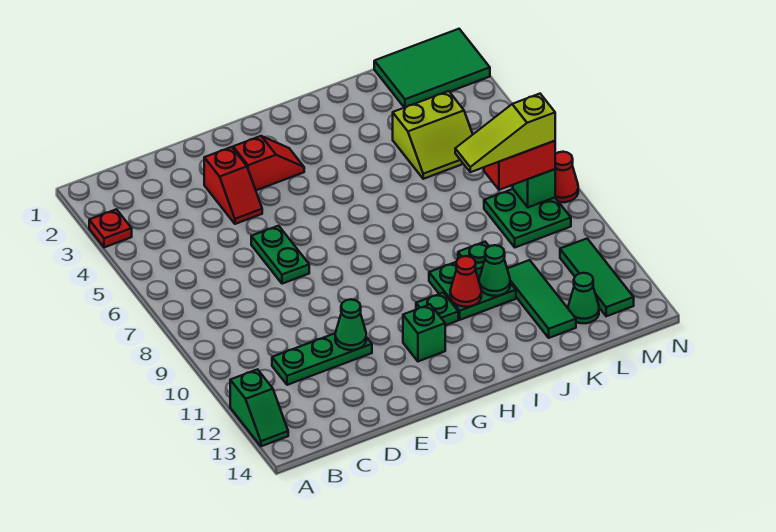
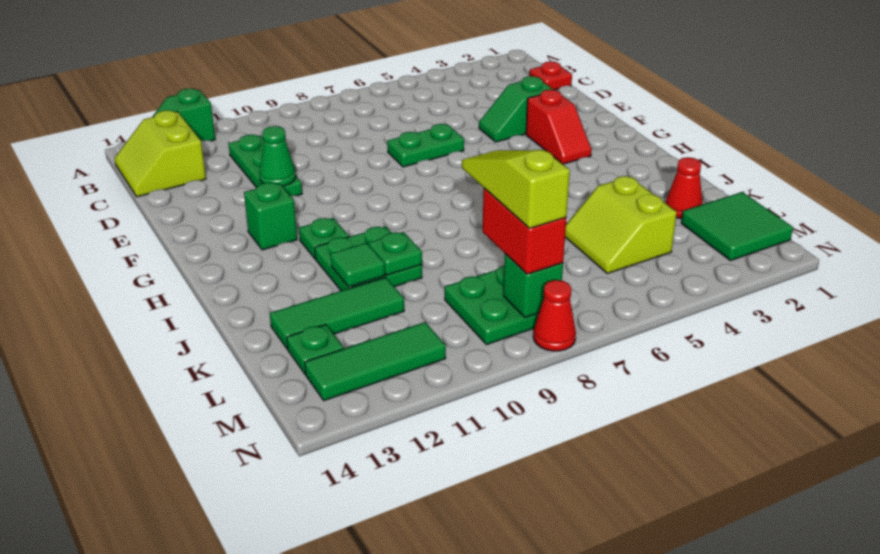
red plate A3 level 1 -> red plate C1 level 1
none -> lime slope B13:C14 level 1 top 13
red slope E3:E4 level 1 top 3 -> green slope E3:E4 level 1 top 3
red cone I11 level 2 -> red cone K2 level 1
green cone J11 level 2 -> green tile J11 level 2
green tile L1:N2 level 1 -> green tile L1:M2 level 1
green cone L13 level 1 -> green plate L13 level 1

